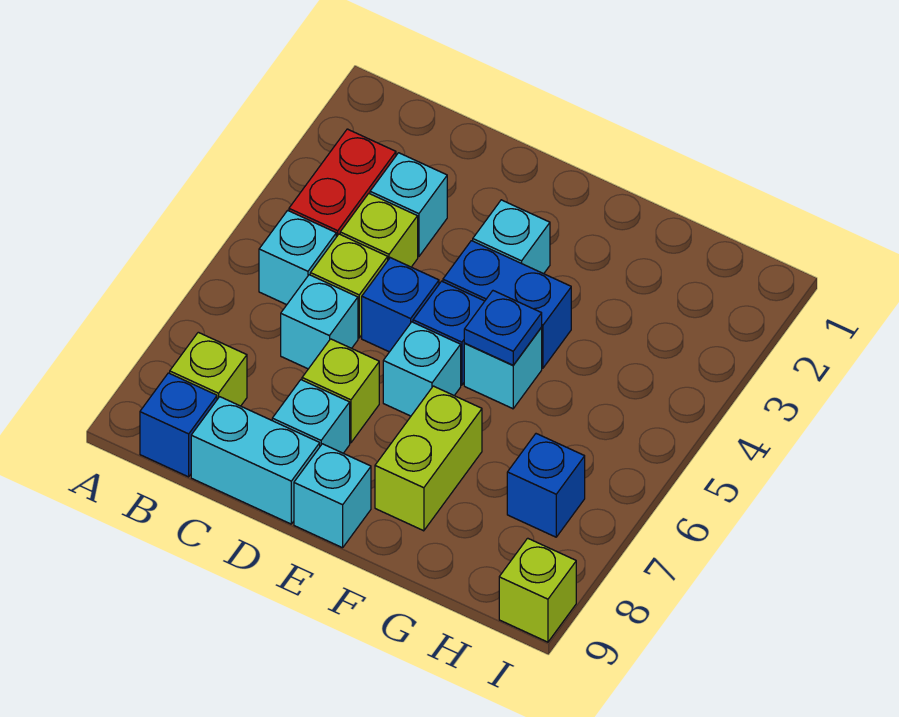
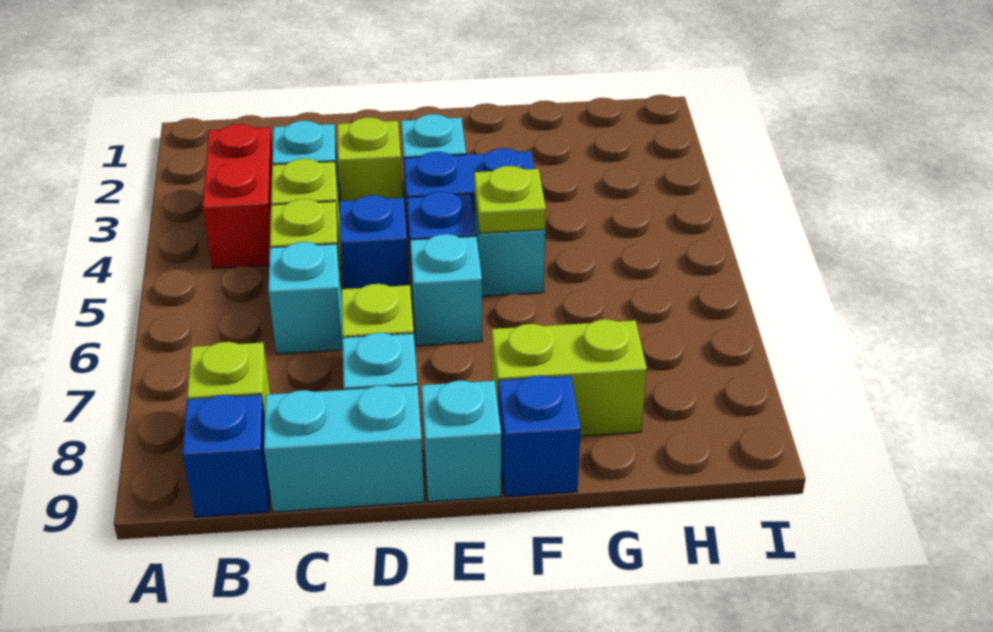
cyan brick B5 level 1 -> none
blue plate F5 level 2 -> lime plate F5 level 2
lime brick F7:F8 level 1 -> lime brick F8:G8 level 1
blue brick H7 level 1 -> blue brick F9 level 1
lime brick I9 level 1 -> lime brick D3 level 1

